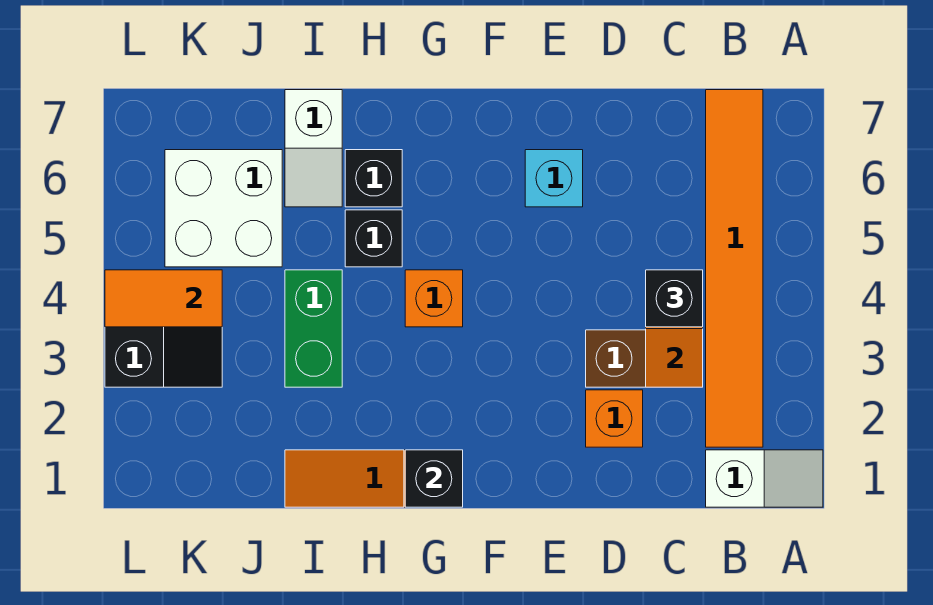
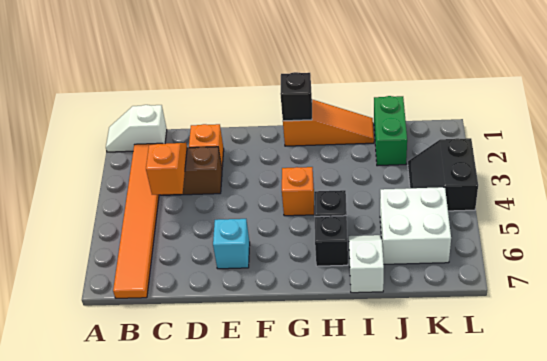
black brick C4 level 3 -> none
green brick I3:I4 level 1 -> green brick J1:J2 level 1
orange tile K4:L4 level 2 -> none

